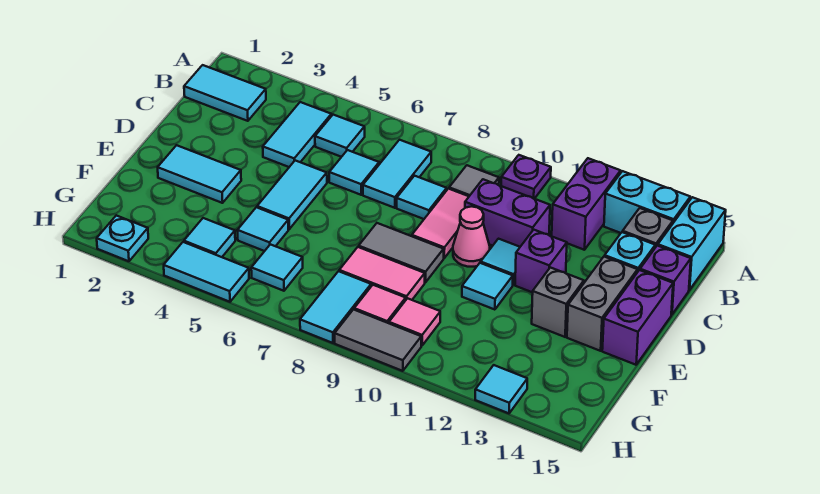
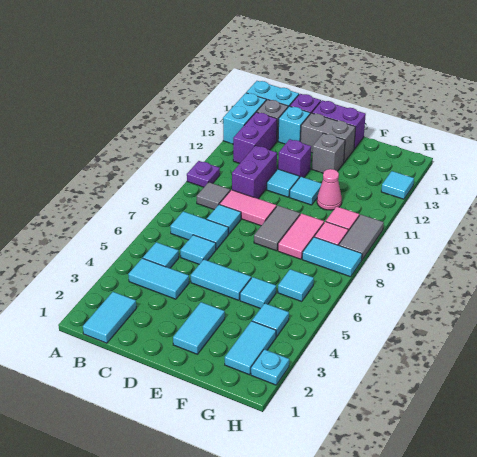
purple brick A12:B12 level 1 -> purple brick B12:B13 level 1
pink cone D10 level 1 -> pink cone F11 level 1
cyan tile H4:H5 level 1 -> cyan tile G2:G3 level 1

